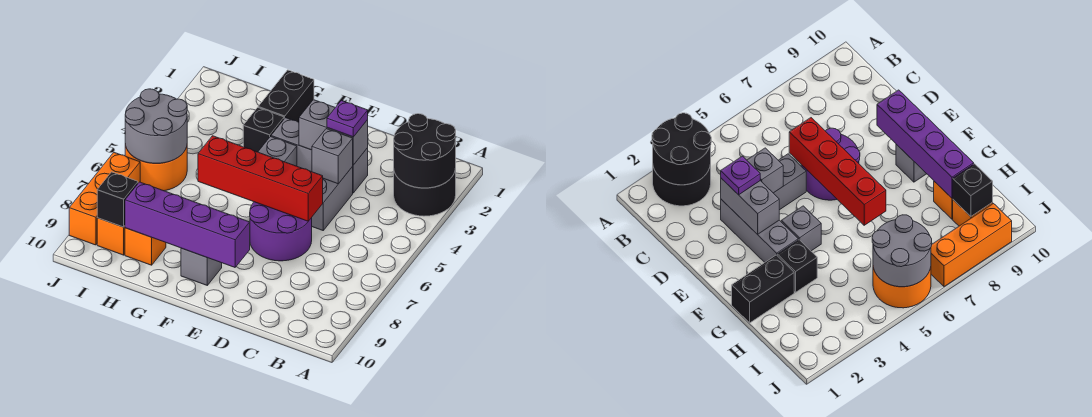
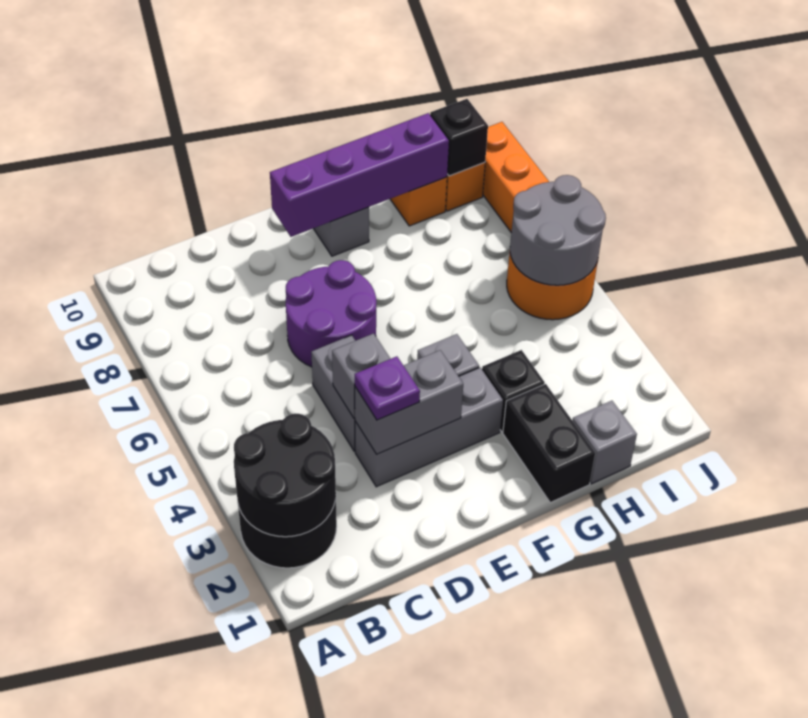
red brick D6:G6 level 2 -> none
none -> grey brick H1 level 1

